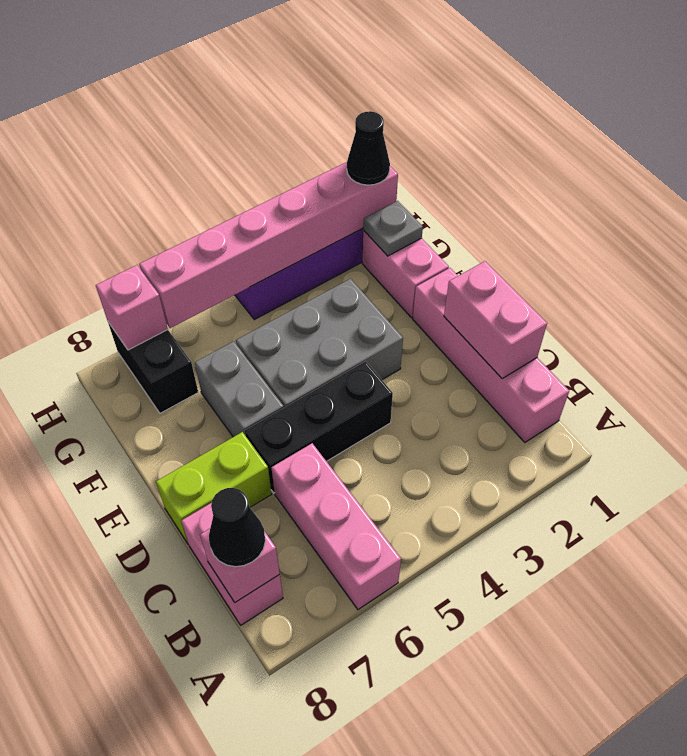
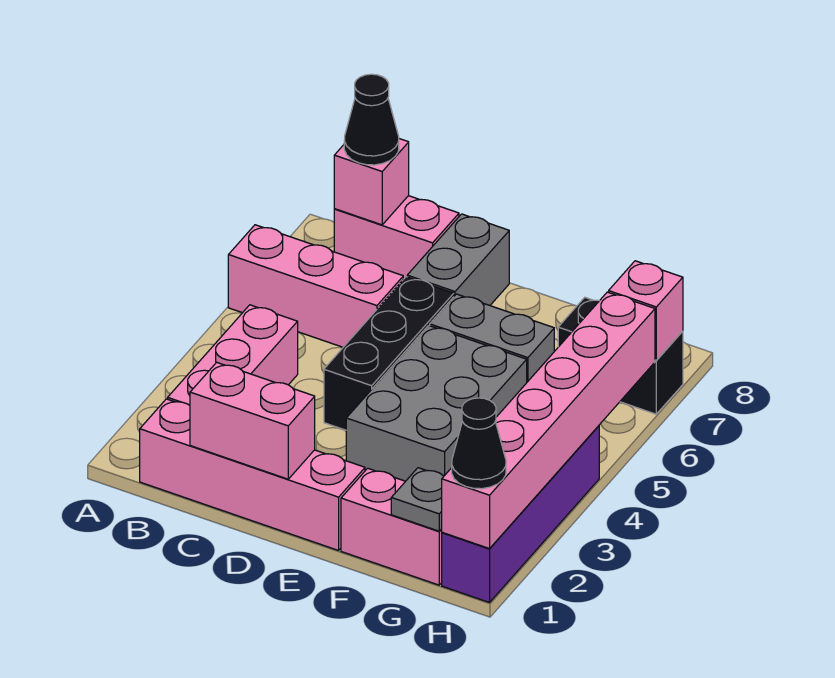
none -> pink brick B2:B4 level 1
lime brick D7:D8 level 1 -> grey brick D7:D8 level 1

